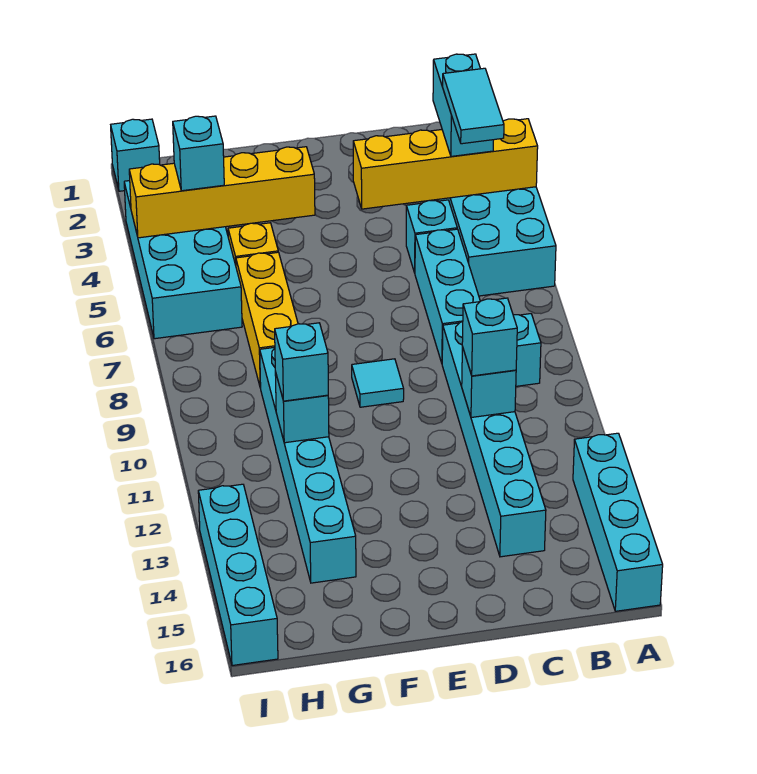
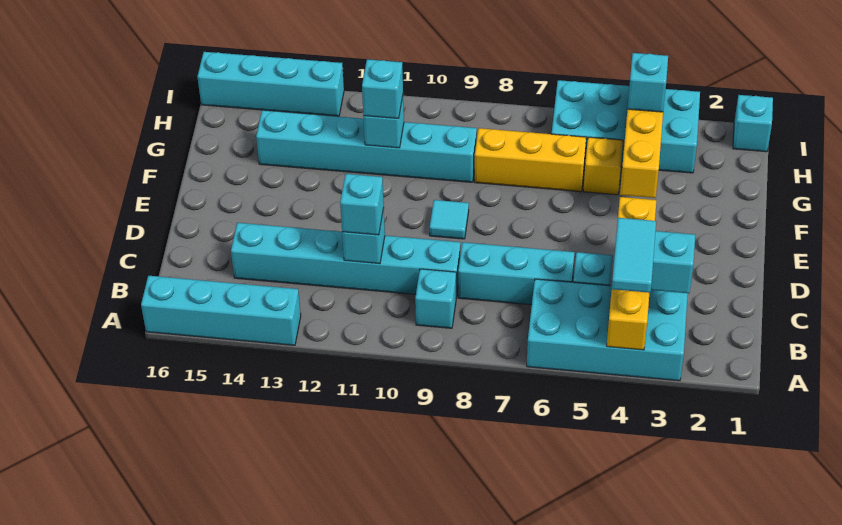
cyan tile B4:B5 level 4 -> cyan tile A4:B4 level 4

